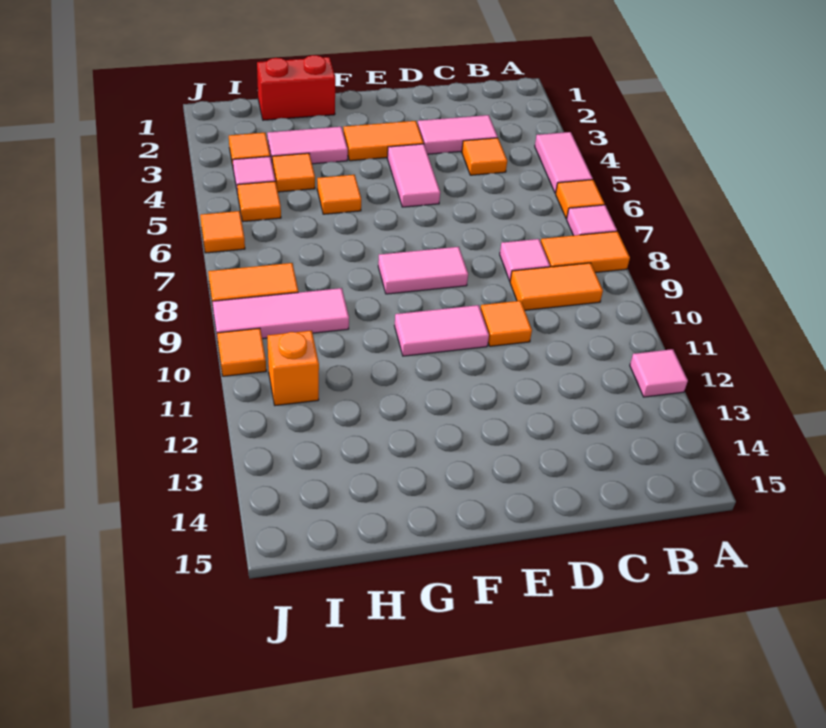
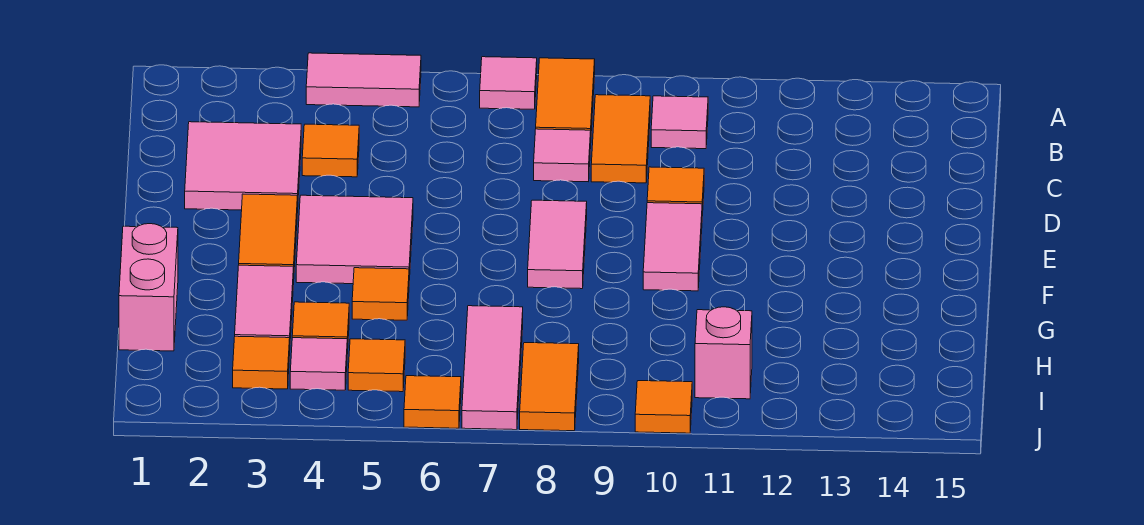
orange tile A6 level 1 -> none
pink tile A12 level 1 -> pink tile B10 level 1
pink tile C3:D3 level 1 -> pink tile C2:D3 level 1
pink tile E4:E5 level 1 -> pink tile E4:F5 level 1
red brick G1:H1 level 1 -> pink brick G1:H1 level 1
pink tile H9:J9 level 1 -> pink tile H7:J7 level 1
orange brick I11 level 1 -> pink brick I11 level 1

